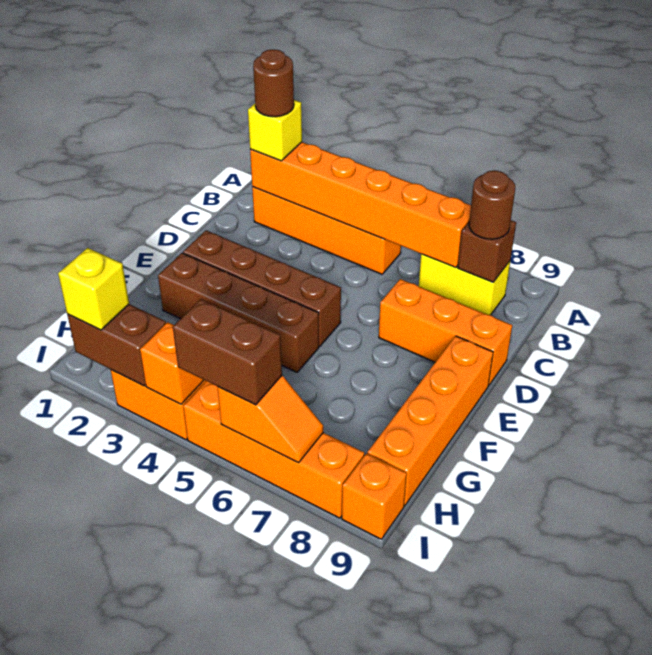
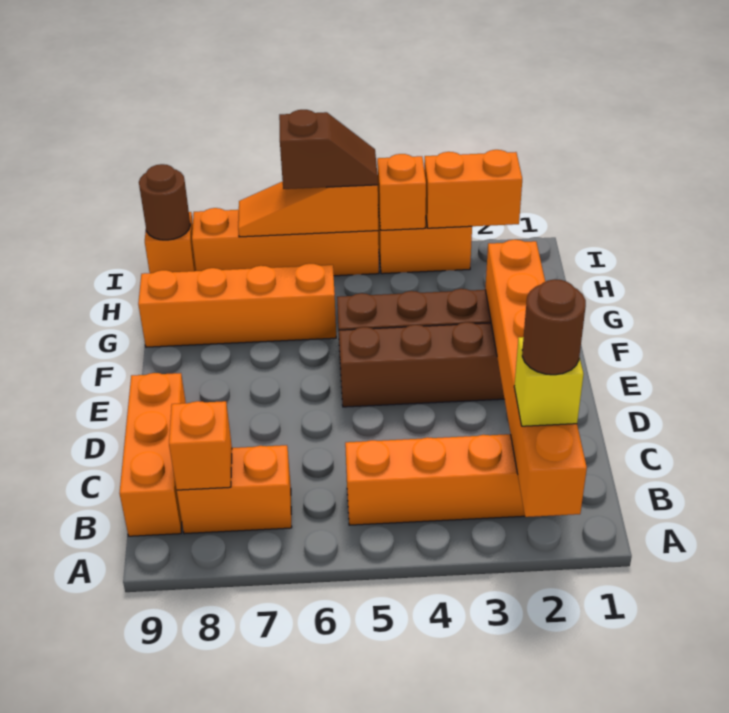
orange brick B2:B7 level 2 -> orange brick A2:F2 level 2
yellow brick B7:B8 level 1 -> orange brick B7:B8 level 1
brown brick B8 level 2 -> orange brick B8 level 2
brown round brick B8 level 3 -> brown round brick I9 level 2
orange brick D7:D9 level 1 -> orange brick B9:D9 level 1
orange brick E9:H9 level 1 -> orange brick G6:G9 level 1
brown brick I2:I3 level 2 -> orange brick I2:I3 level 2
yellow brick I2 level 3 -> none
brown brick I5:I6 level 3 -> brown slope I5:I6 level 3 top 6
orange slope I6:I7 level 2 top 6 -> orange slope I5:I7 level 2 top 5

